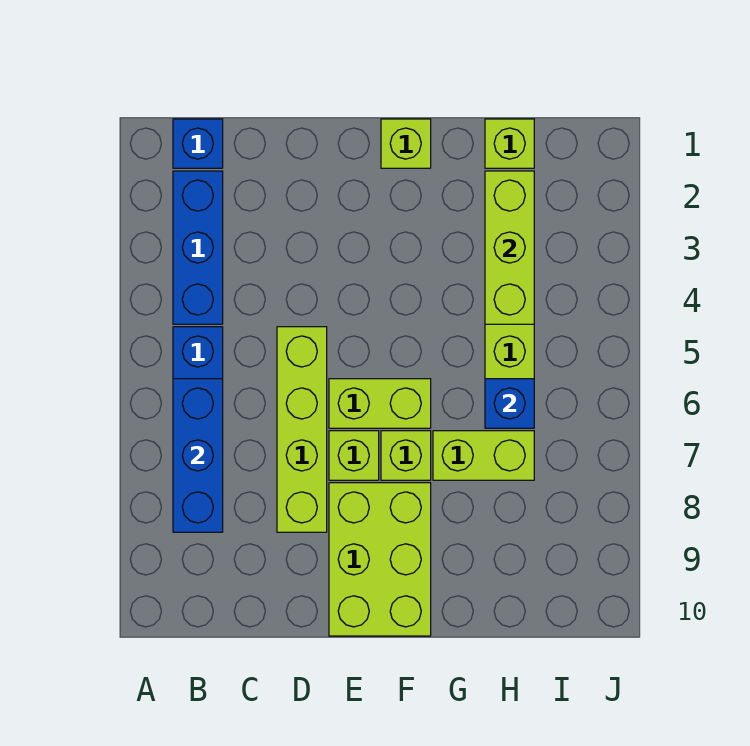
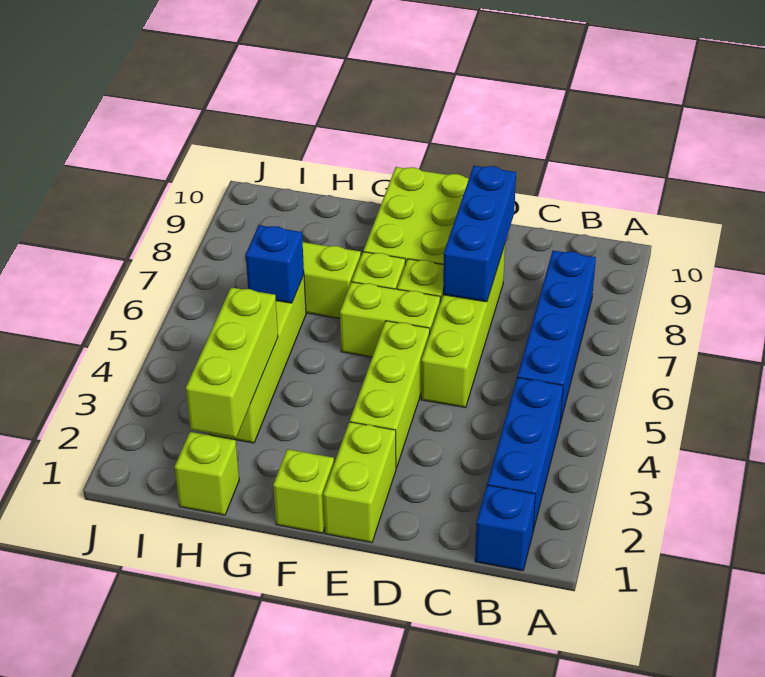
blue brick B6:B8 level 2 -> blue brick D7:D9 level 2
none -> lime brick E1:E2 level 1
none -> lime brick E3:E5 level 1

